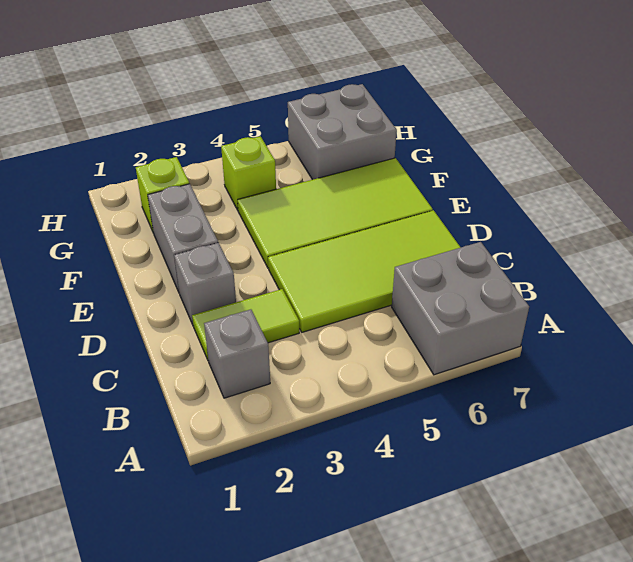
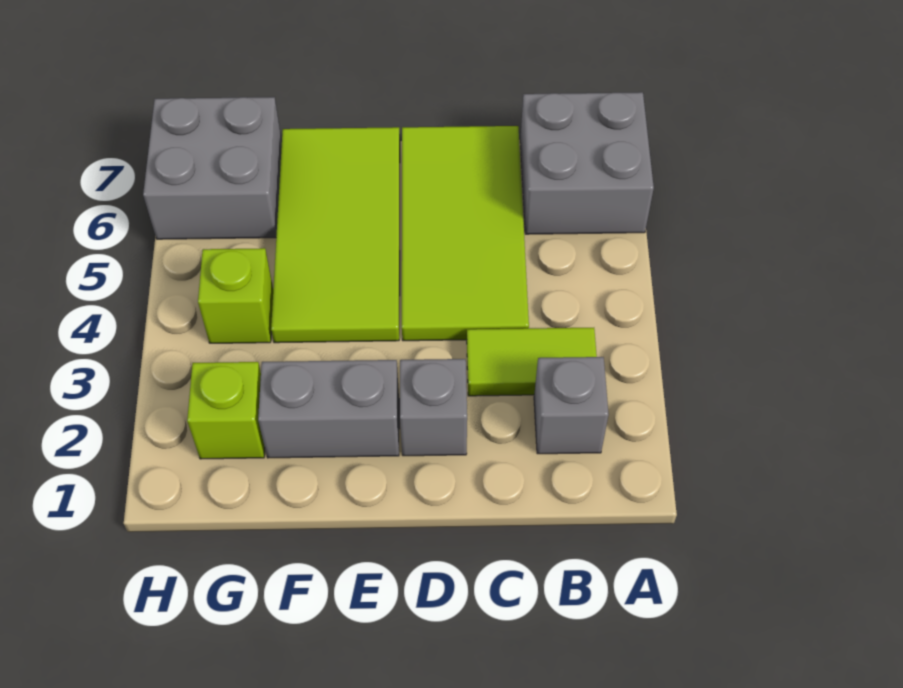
lime tile C2:C3 level 1 -> lime tile B3:C3 level 1

